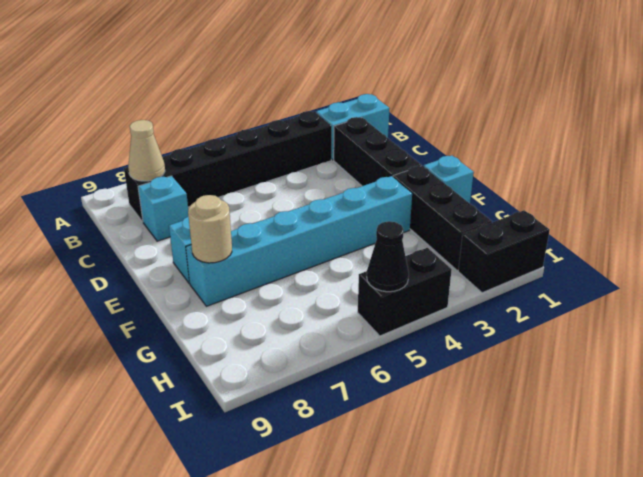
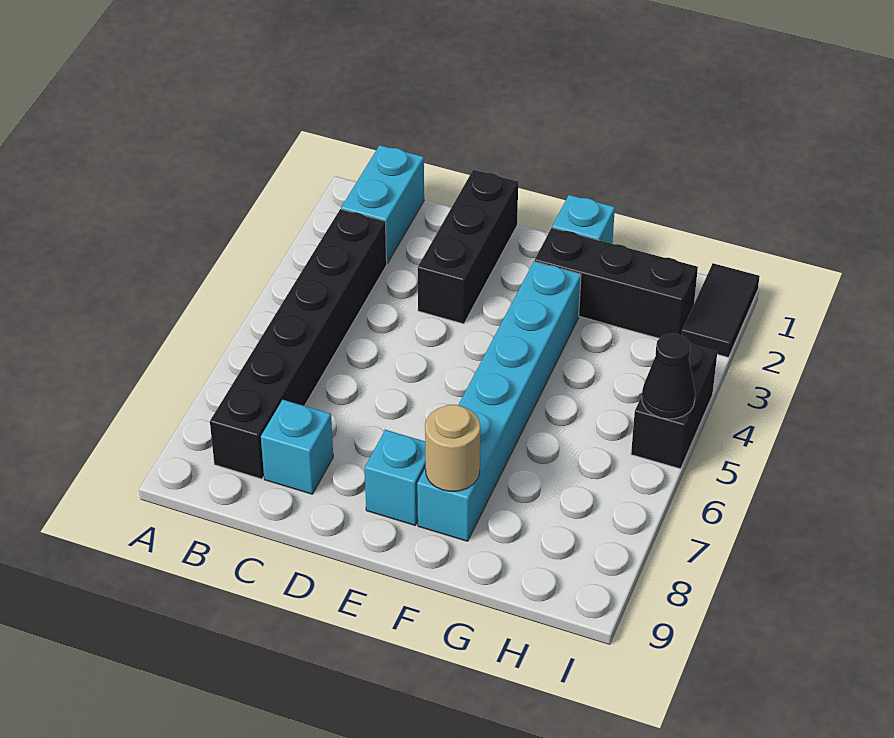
tan cone B8 level 2 -> none
black brick C2:E2 level 1 -> black brick D1:D3 level 1
black brick I1:I2 level 1 -> black tile I1:I2 level 1

